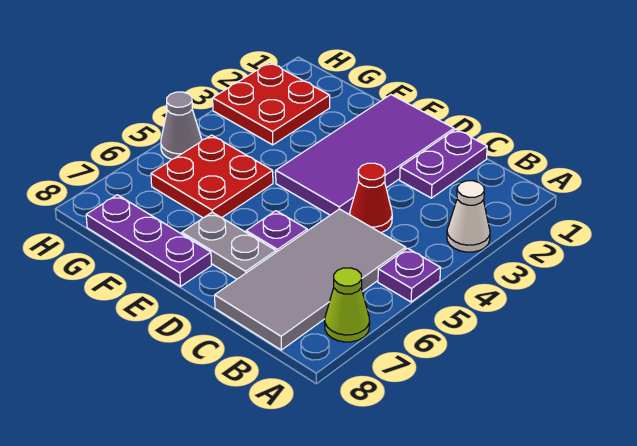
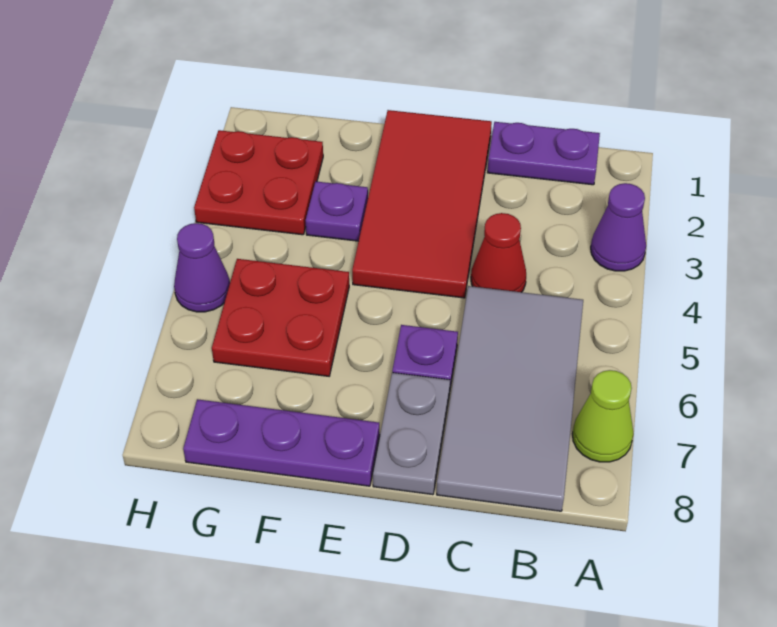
white cone A3 level 1 -> purple cone A3 level 1
purple plate A5 level 1 -> purple plate F3 level 1
purple plate C1:C2 level 1 -> purple plate B1:C1 level 1
purple tile D1:E4 level 1 -> red tile D1:E4 level 1
grey plate D7:E7 level 1 -> grey plate D7:D8 level 1
grey cone H5 level 1 -> purple cone H5 level 1

